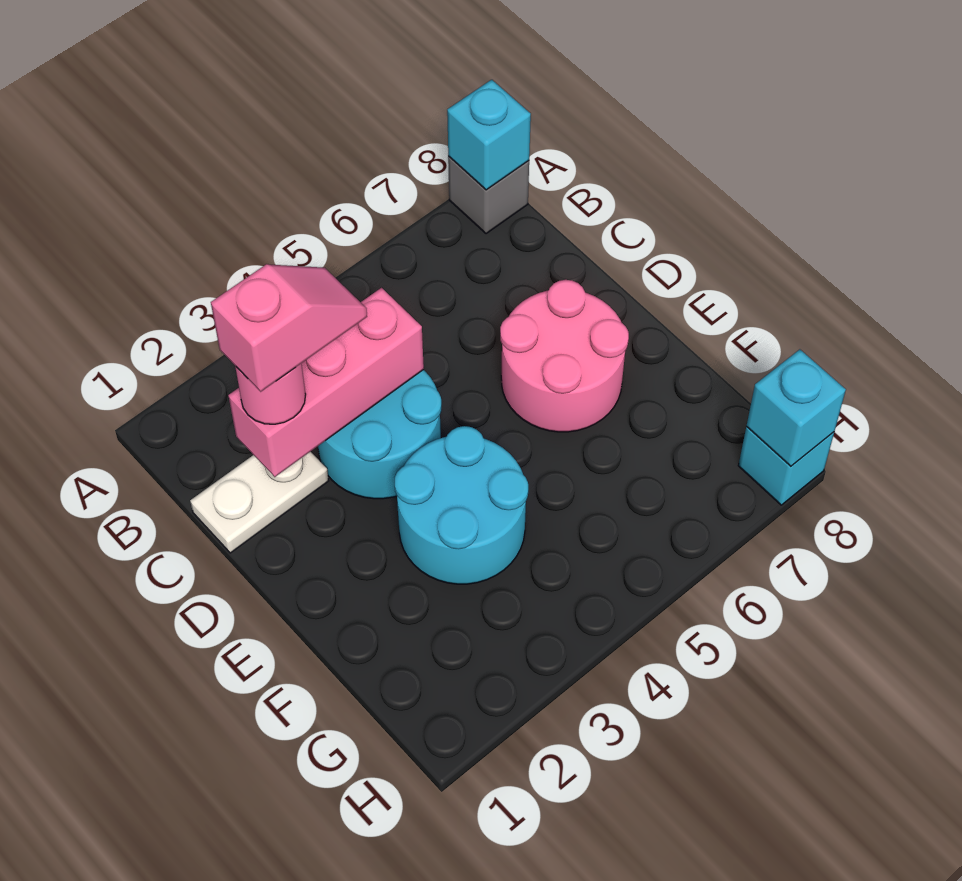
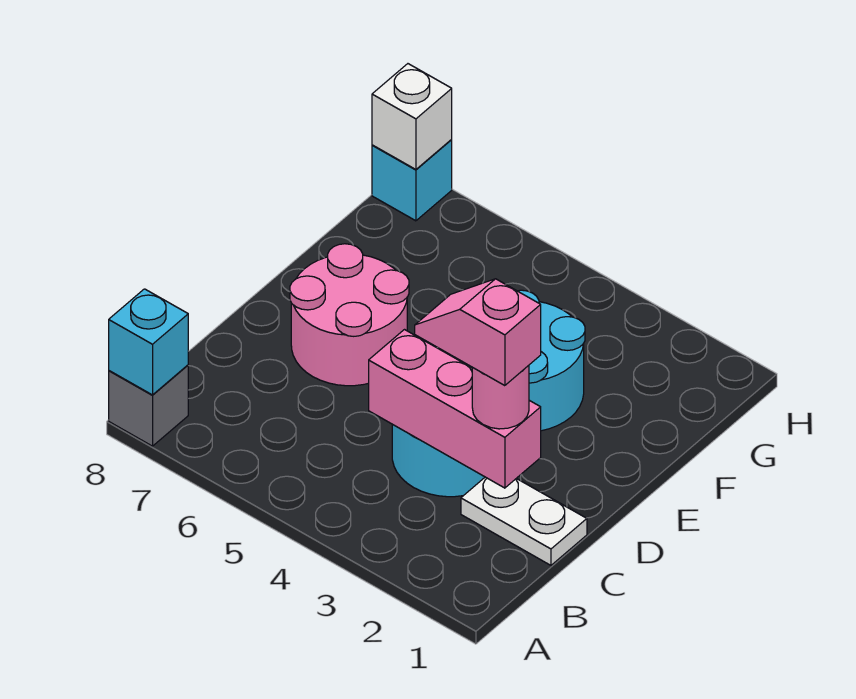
cyan brick H8 level 2 -> white brick H8 level 2

